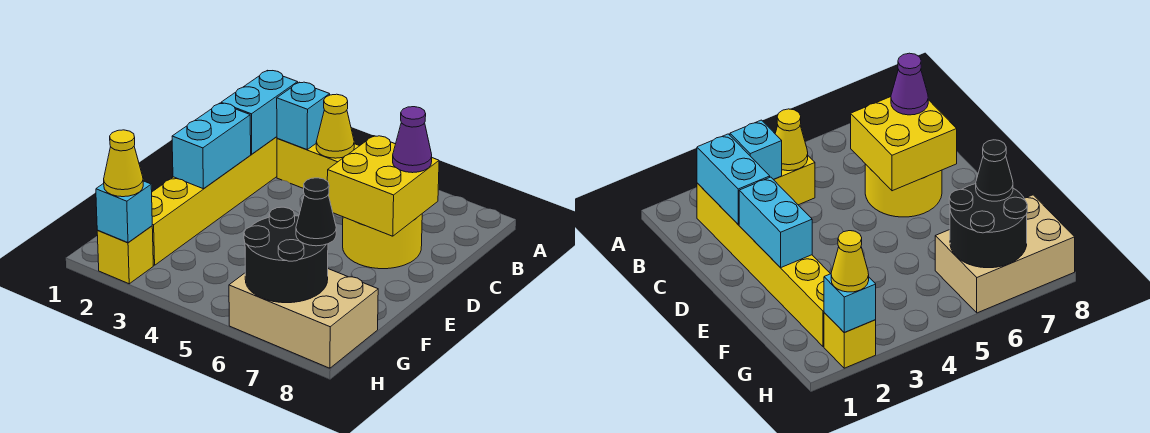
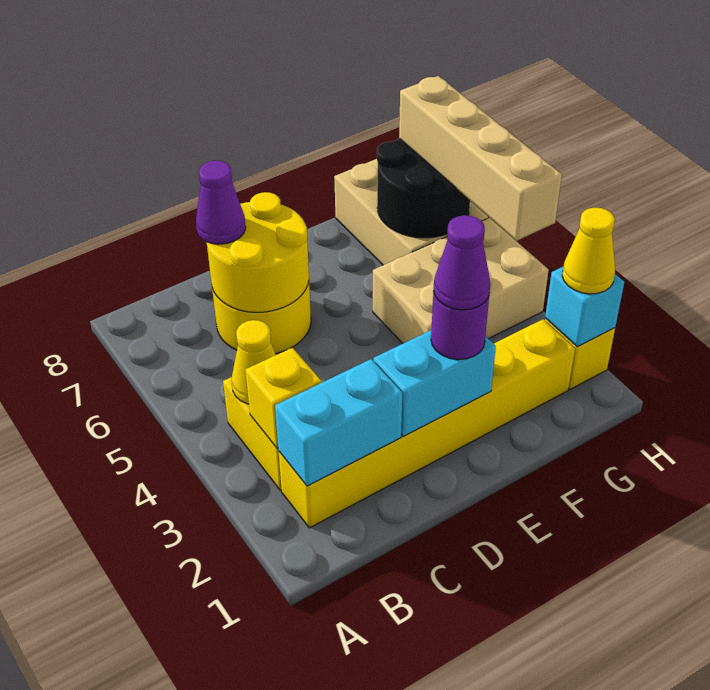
cyan brick B3 level 2 -> yellow brick B3 level 2
yellow brick C6:D7 level 2 -> yellow round brick C6:D7 level 2
none -> purple round brick E2 level 3
none -> purple cone E2 level 4
none -> tan brick F4:H5 level 1
black cone G7 level 3 -> none
none -> tan brick H4:H7 level 3

